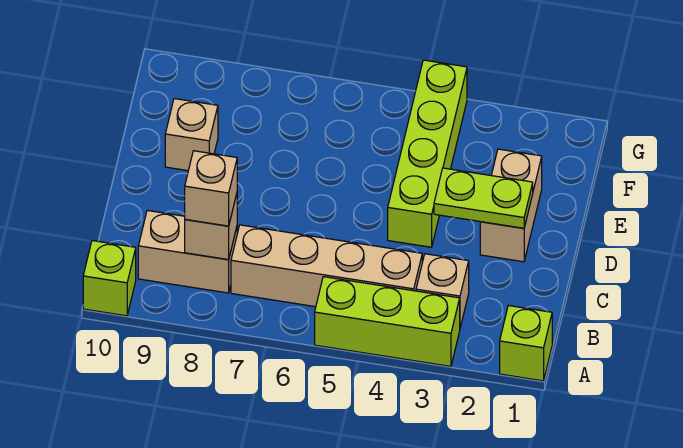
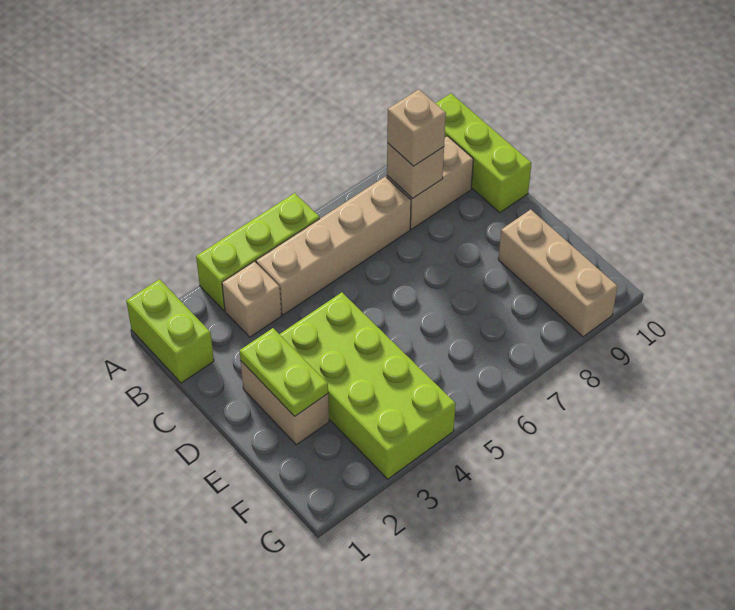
lime brick A1 level 1 -> lime brick A1:B1 level 1
lime brick A10 level 1 -> lime brick A10:C10 level 1
lime plate D2:D3 level 2 -> lime plate D2:E2 level 2
lime brick D4:G4 level 1 -> lime brick D3:G4 level 1
tan brick E9 level 1 -> tan brick E9:G9 level 1

